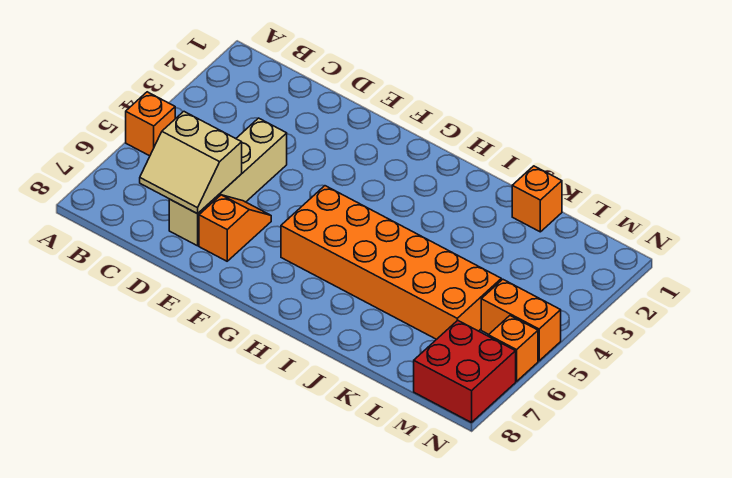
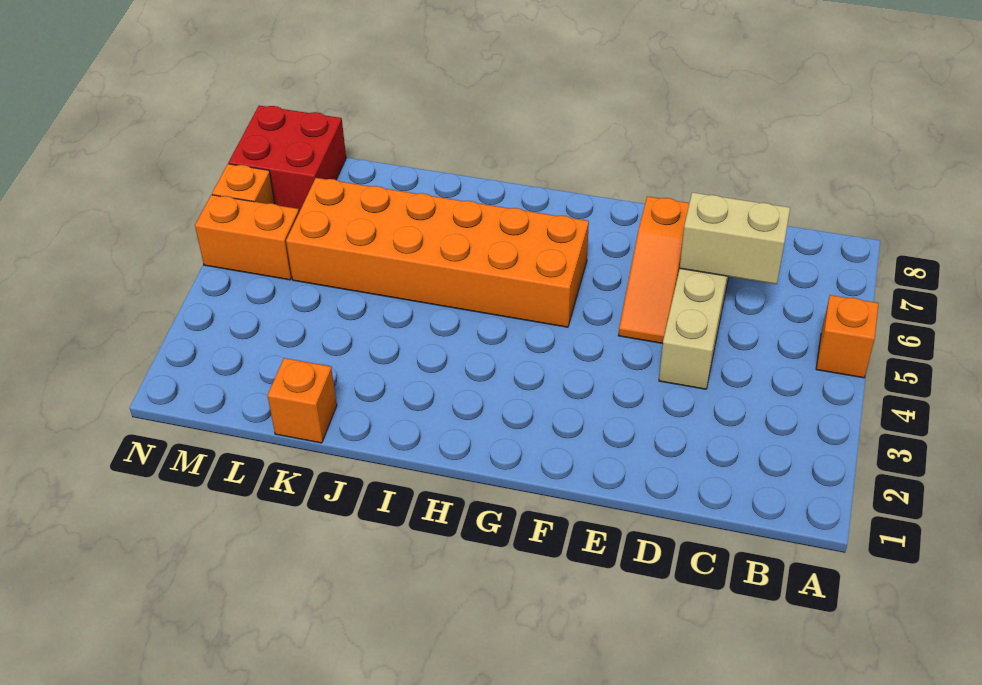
orange slope E6:E7 level 1 top 7 -> orange slope E5:E7 level 1 top 7

